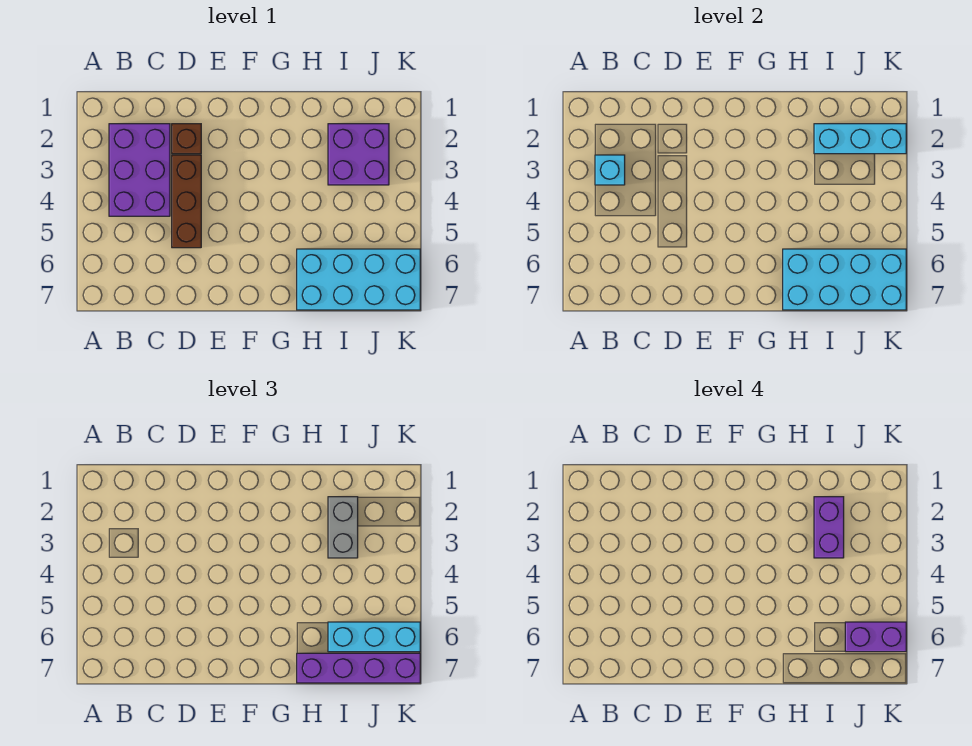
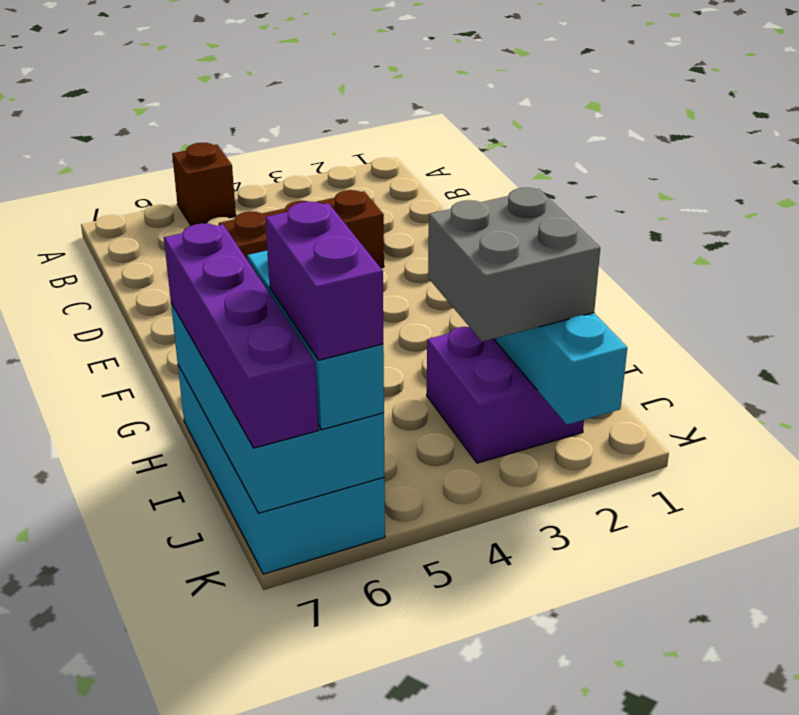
purple brick B2:C4 level 1 -> none
cyan brick B3 level 2 -> none
brown brick D2 level 1 -> brown brick A5 level 1
grey brick I2:I3 level 3 -> grey brick I2:J3 level 3
purple brick I2:I3 level 4 -> none

